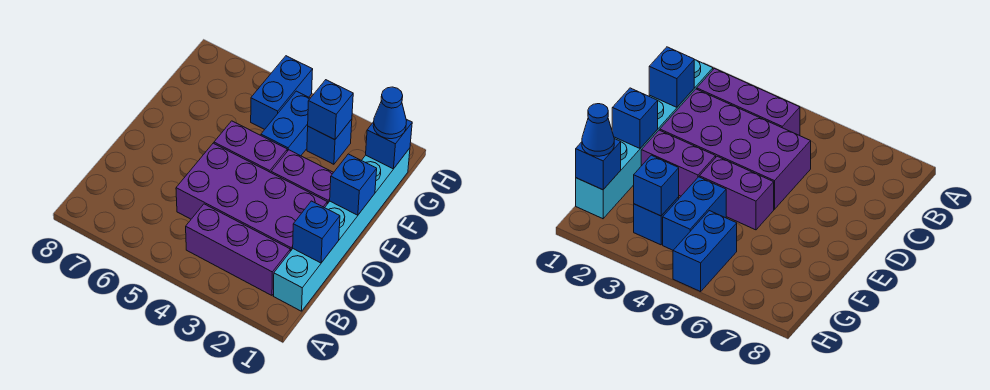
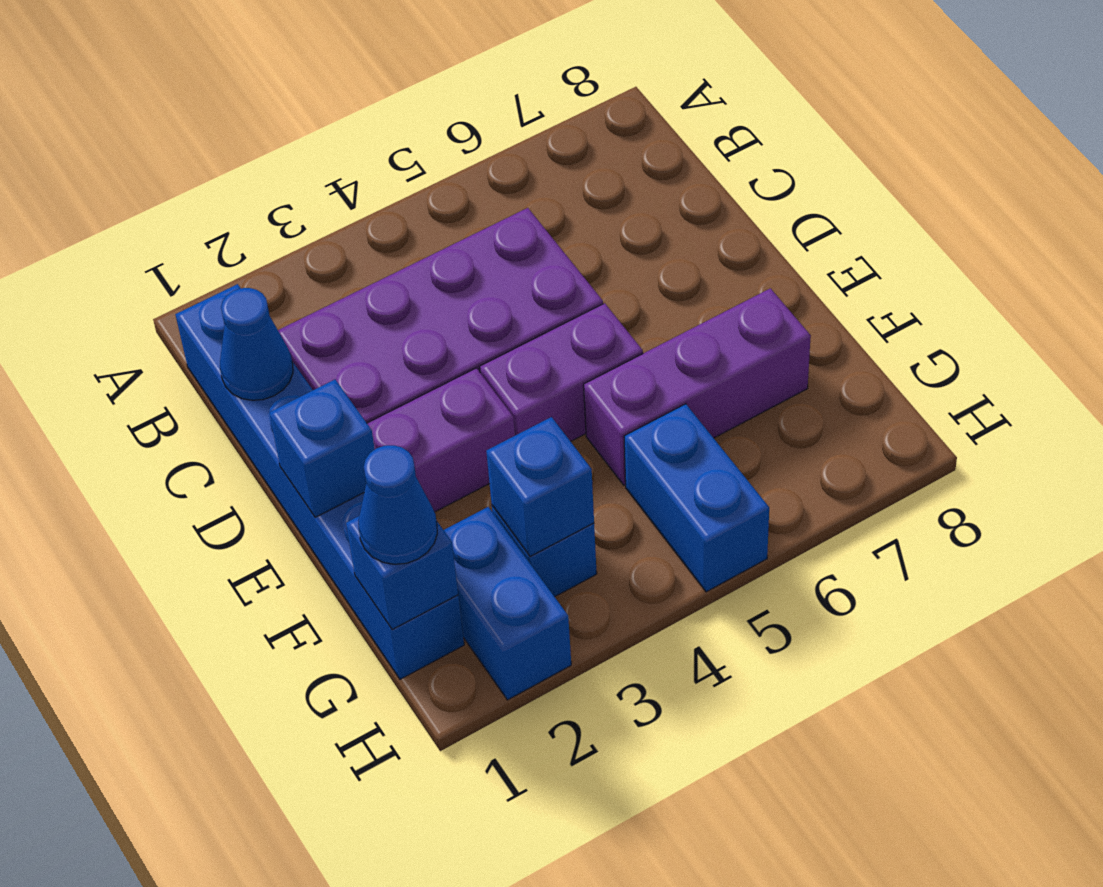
cyan brick B1:G1 level 1 -> blue brick B1:G1 level 1
purple brick B2:B4 level 1 -> purple brick F5:F7 level 1
blue brick C1 level 2 -> blue cone C1 level 2
blue brick F4:G4 level 1 -> blue brick G2:H2 level 1

